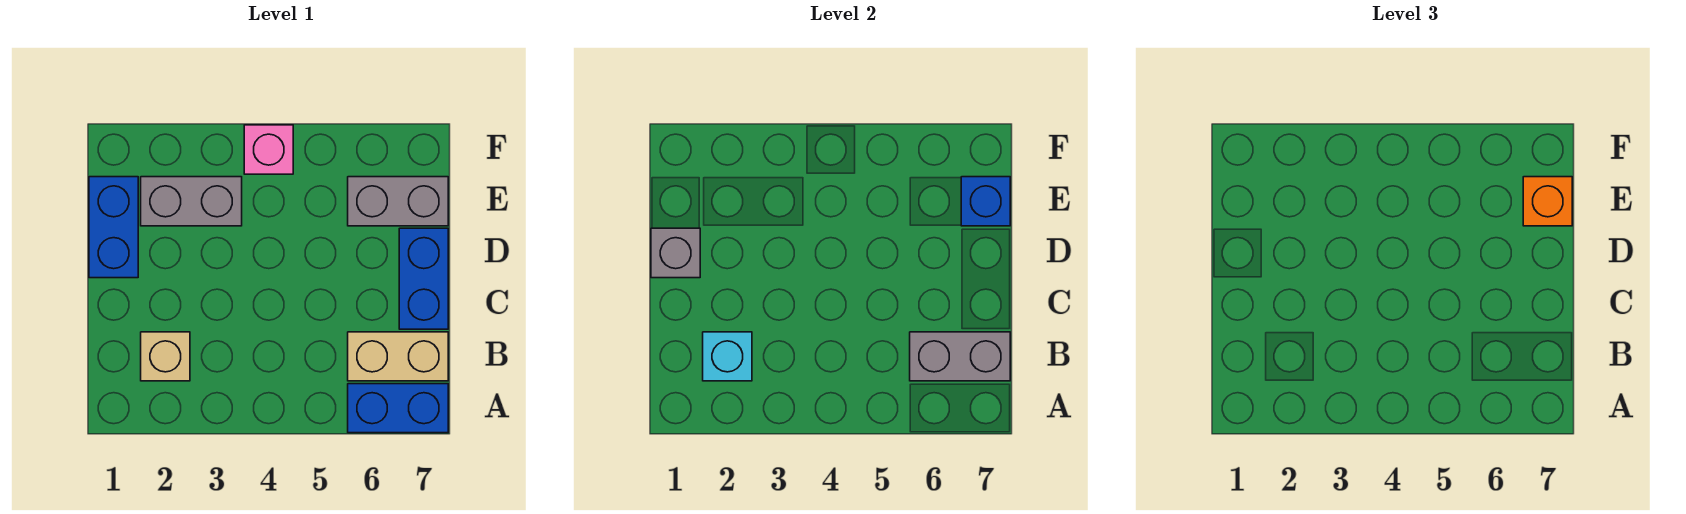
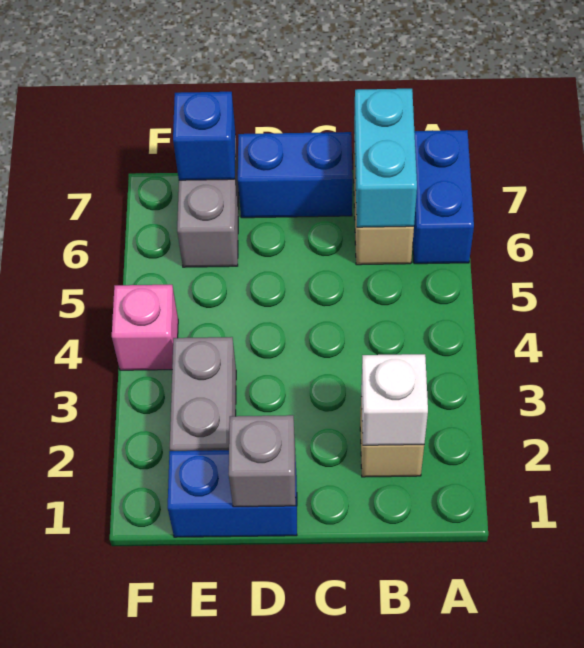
cyan brick B2 level 2 -> white brick B2 level 2
grey brick B6:B7 level 2 -> cyan brick B6:B7 level 2
orange brick E7 level 3 -> none

